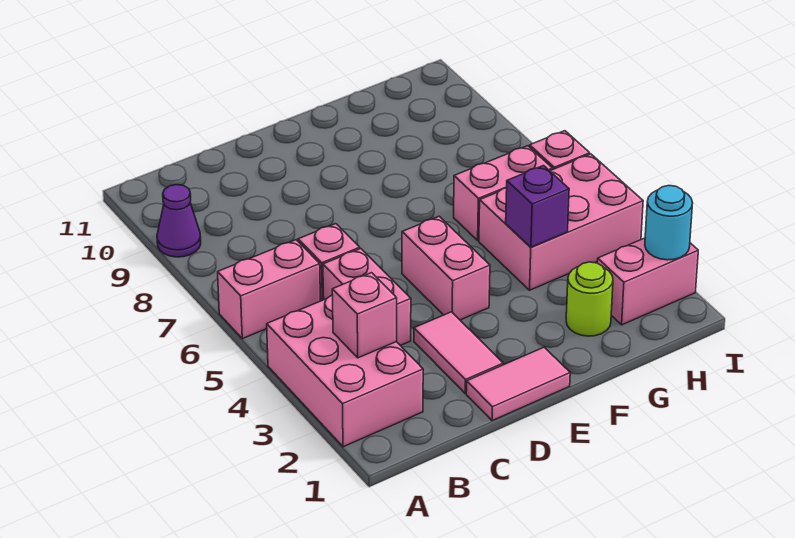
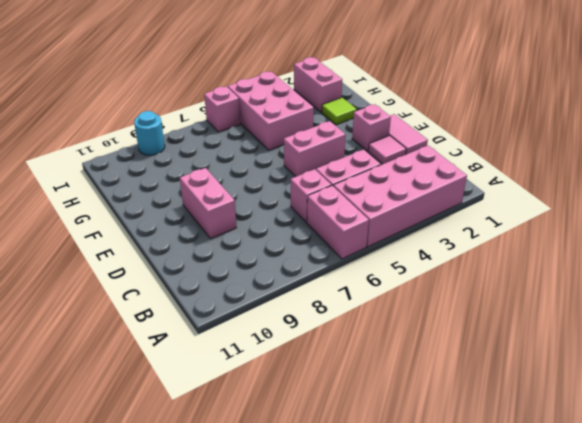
pink brick A2:B4 level 1 -> pink brick A2:B5 level 1
purple cone A9 level 1 -> none
pink brick B3 level 2 -> pink brick E2 level 1
pink tile D2:D3 level 1 -> pink tile D2 level 1
lime round brick G2 level 1 -> lime tile G2 level 1
purple brick G4 level 2 -> none
pink brick G6:H6 level 1 -> pink brick D9:E9 level 1
cyan round brick I2 level 2 -> cyan round brick I9 level 1

